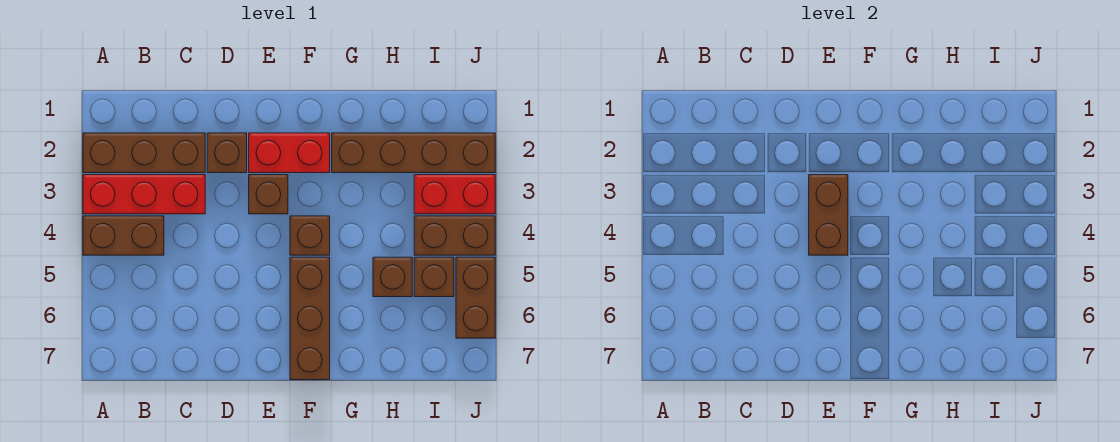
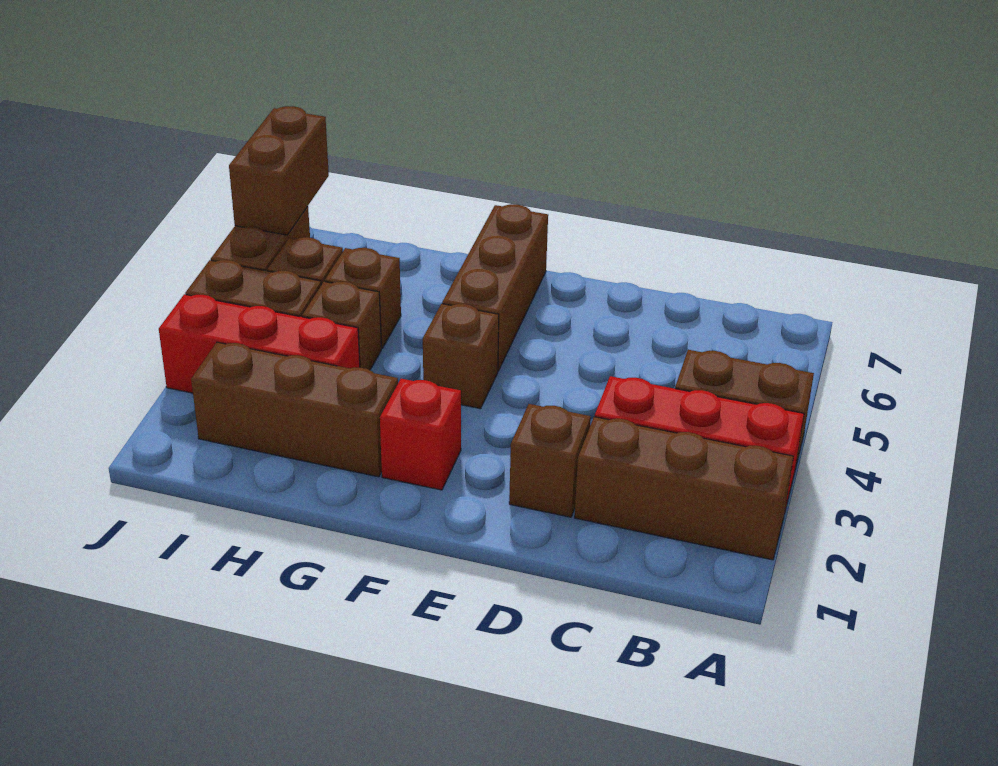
red brick E2:F2 level 1 -> red brick F2 level 1
brown brick E3 level 1 -> brown brick H4 level 1
brown brick E3:E4 level 2 -> brown brick J6:J7 level 2
brown brick G2:J2 level 1 -> brown brick G2:I2 level 1
red brick I3:J3 level 1 -> red brick H3:J3 level 1

